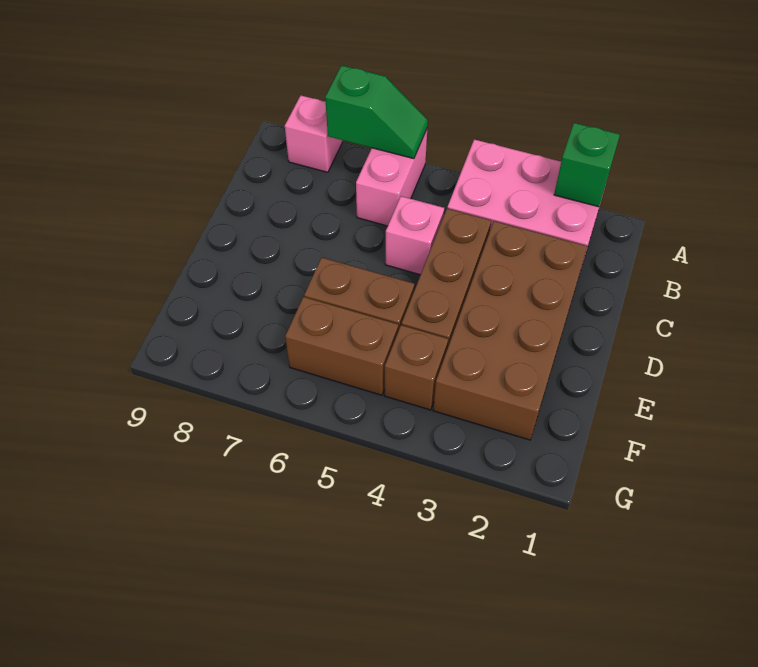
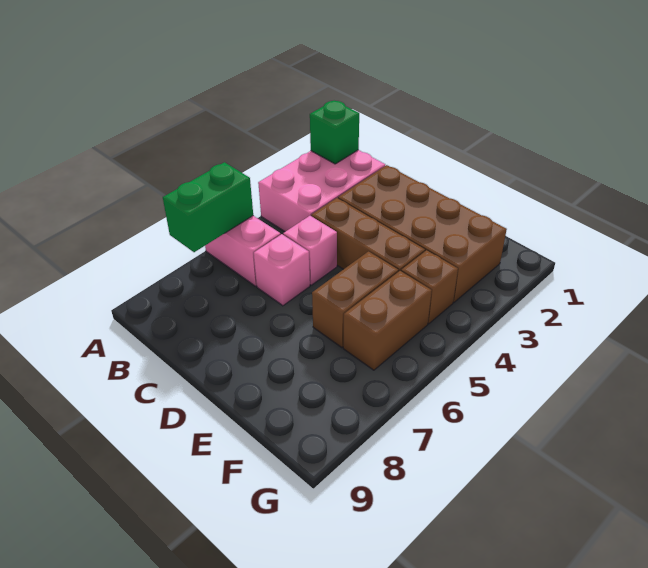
green slope A6:A7 level 2 top 7 -> green brick A6:A7 level 2
pink brick A8 level 1 -> pink brick C6 level 1

